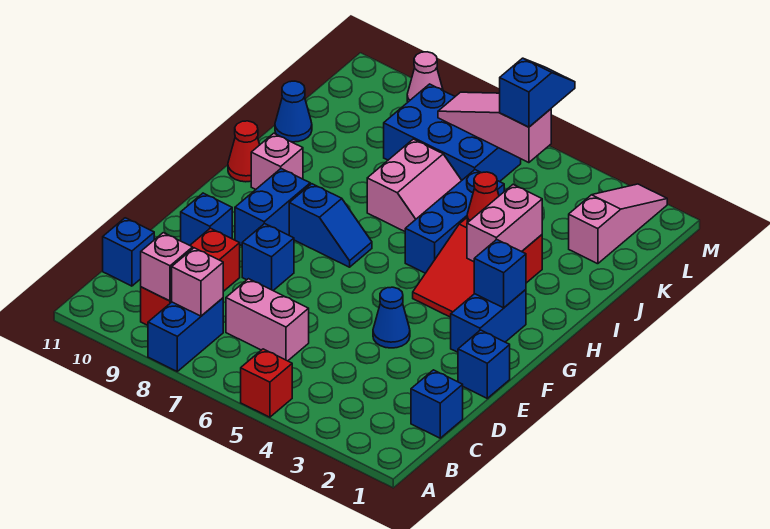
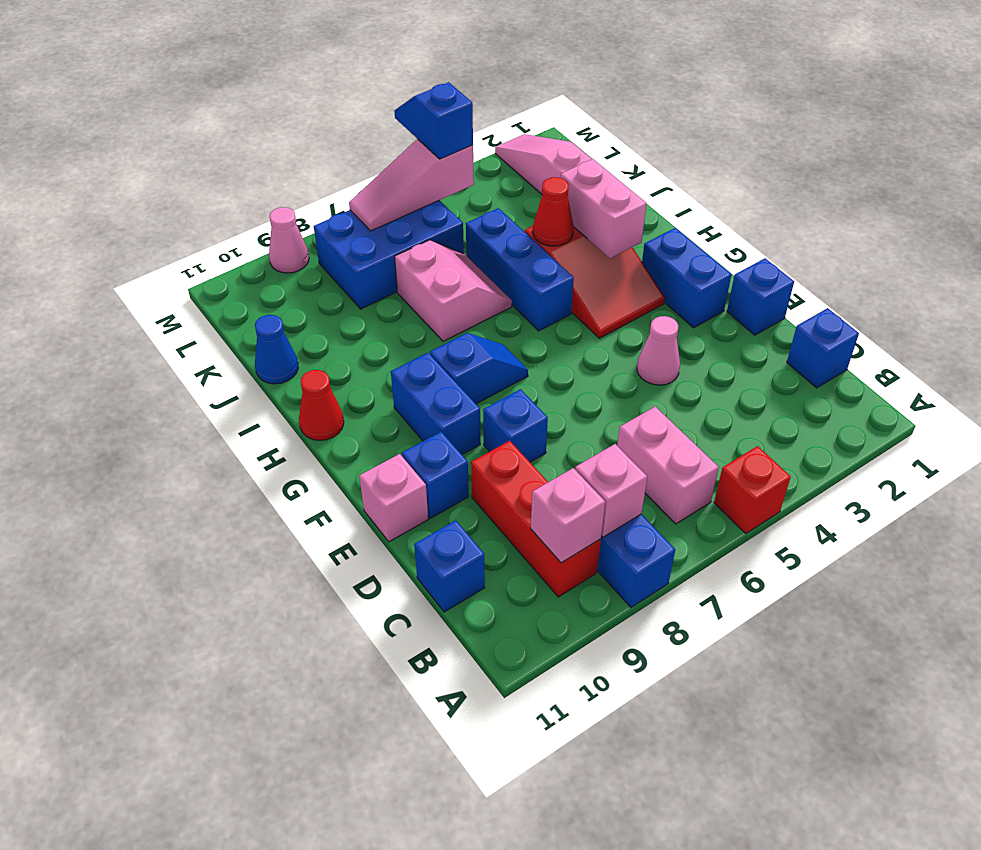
pink brick C6:C7 level 1 -> pink brick B6:C6 level 1
blue cone E4 level 1 -> pink cone E4 level 1
blue brick G2 level 2 -> none
pink brick H10 level 1 -> pink brick E11 level 1

